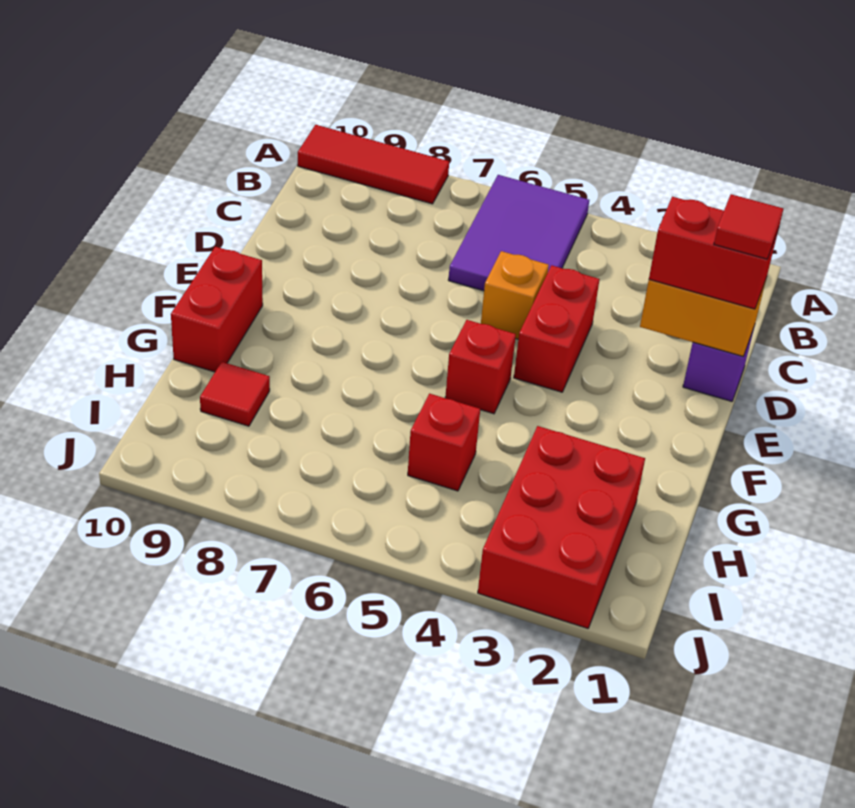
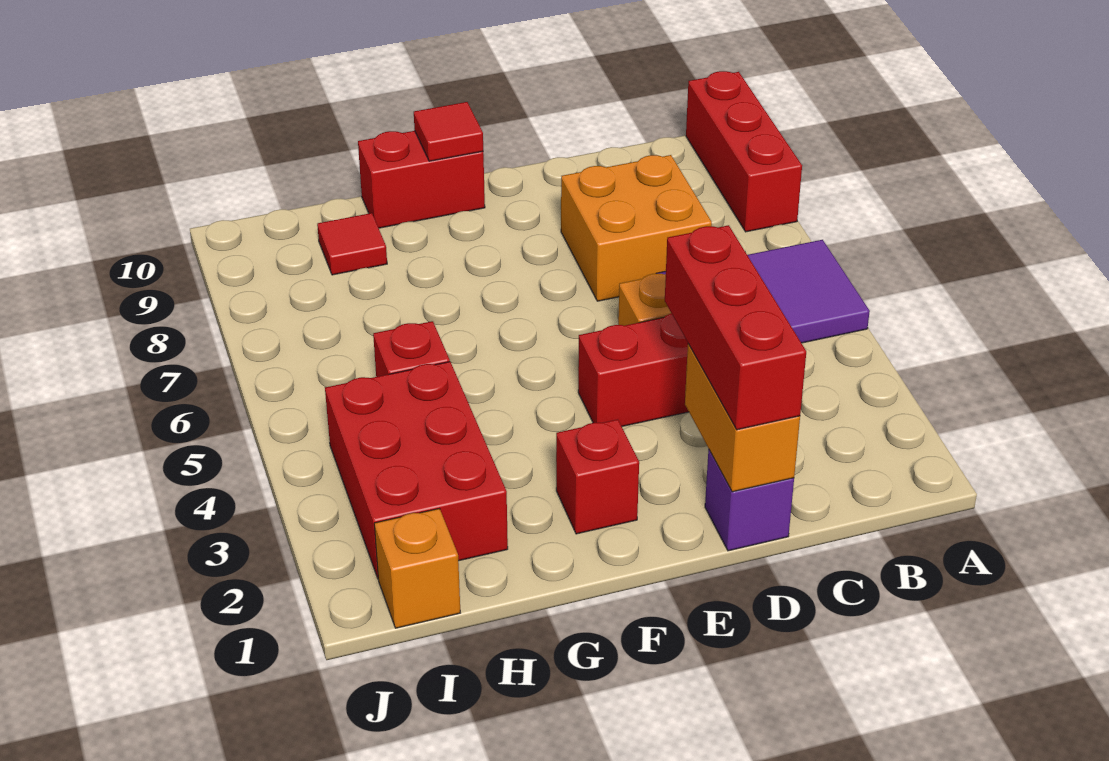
red tile A8:A10 level 1 -> red brick A8:A10 level 1
none -> orange brick C7:D8 level 1
red brick D1:D2 level 3 -> red brick D1:D3 level 3
red tile D1 level 4 -> red tile F10 level 2
red brick F5 level 1 -> red brick F2 level 1
red brick H2:J3 level 1 -> red brick H2:I4 level 1
none -> orange brick I1 level 1

